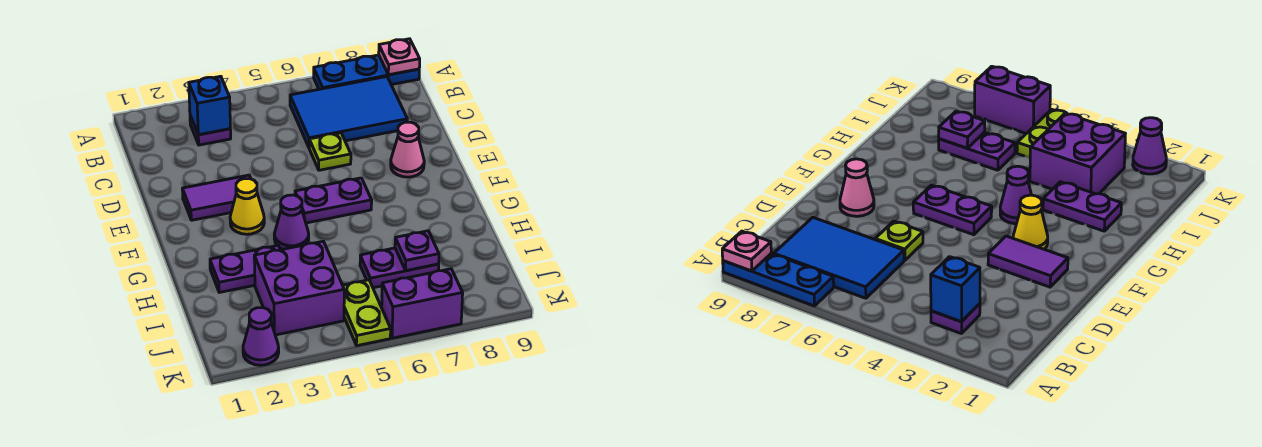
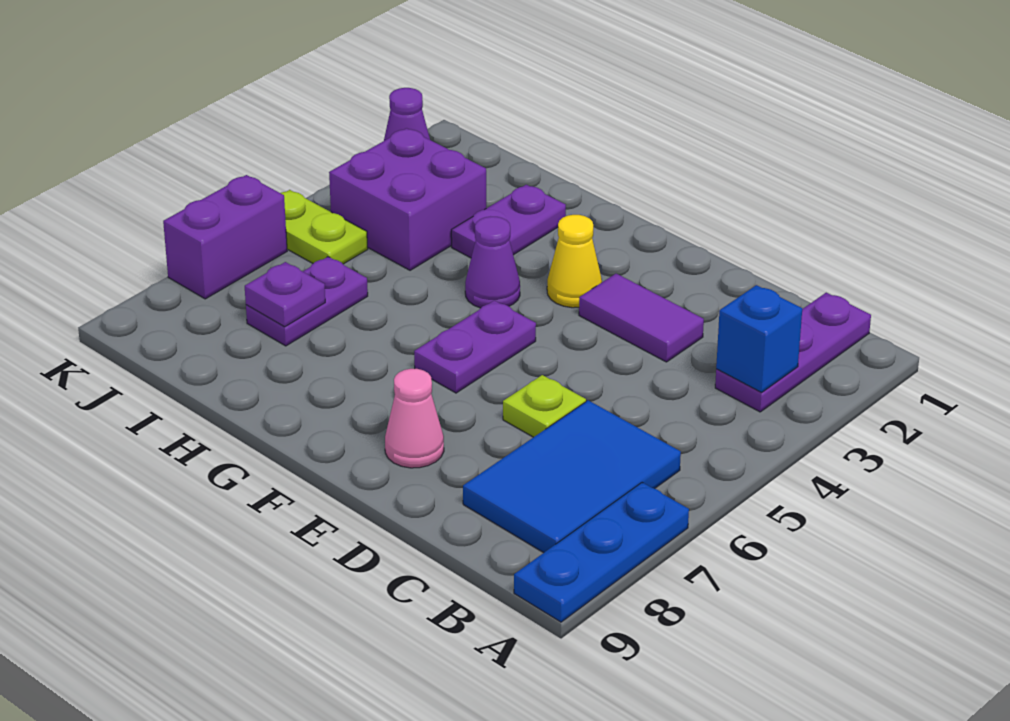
pink plate A9 level 2 -> none
purple plate B3 level 1 -> purple plate B1:B3 level 1
purple tile E2:E3 level 1 -> purple tile D3:E3 level 1

